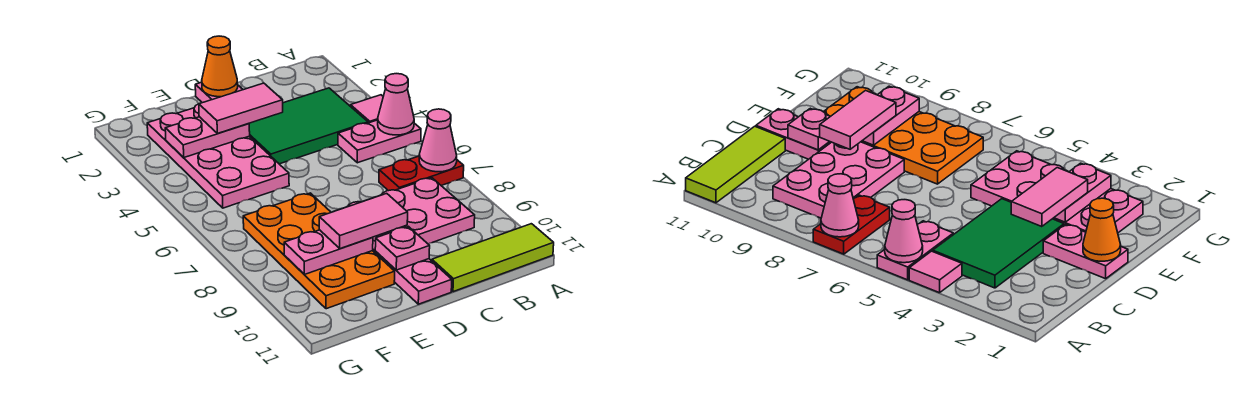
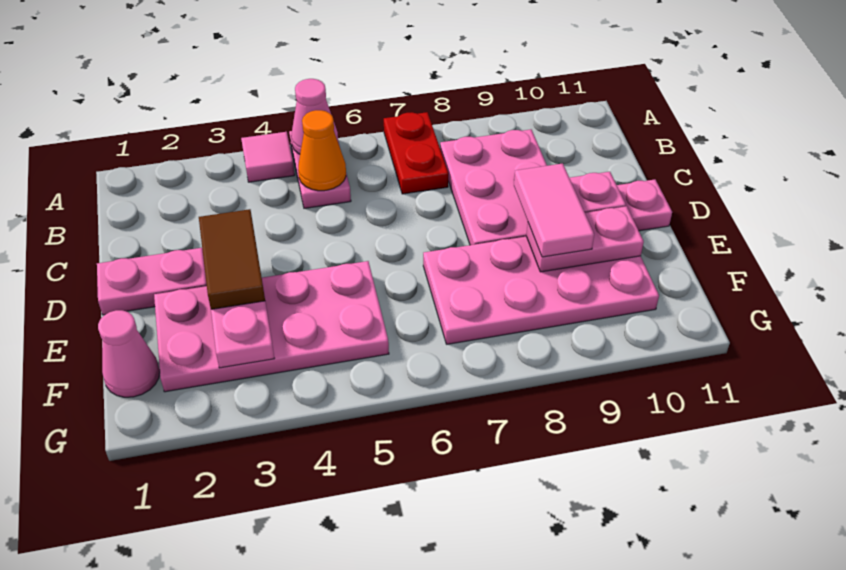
pink cone A7 level 2 -> pink cone F1 level 1
lime tile A11:C11 level 1 -> none
green tile B3:D4 level 1 -> none
orange cone D1 level 2 -> orange cone B5 level 2
pink tile D3:E3 level 3 -> brown tile D3:E3 level 3
orange plate E7:F10 level 1 -> pink plate E7:F10 level 1
pink plate E9:F9 level 2 -> pink plate E9:E10 level 2

